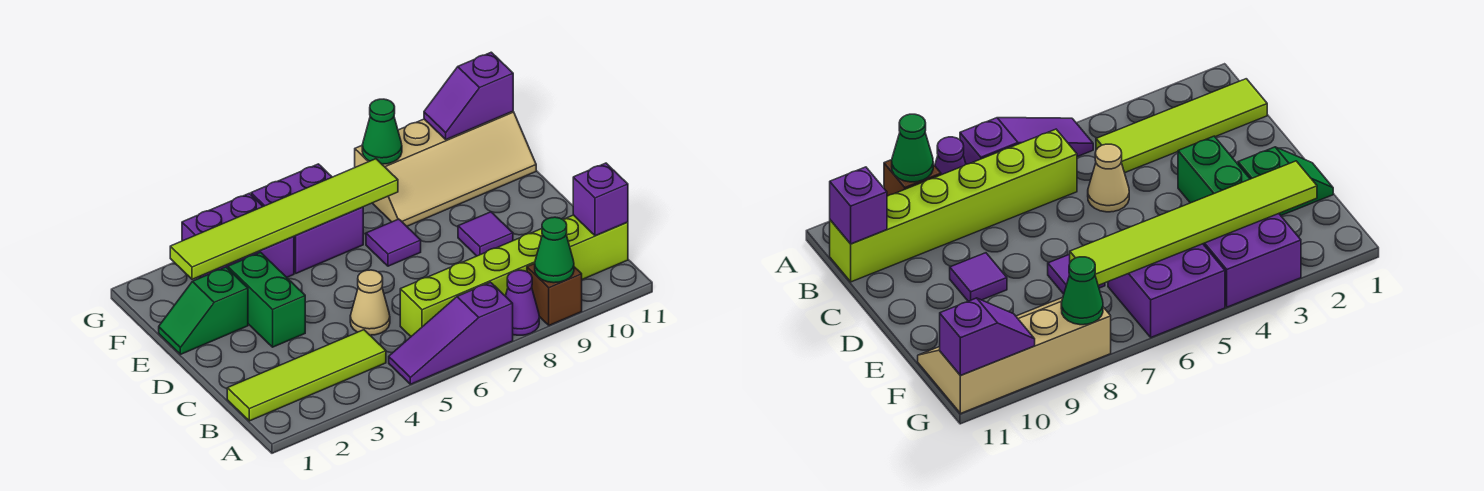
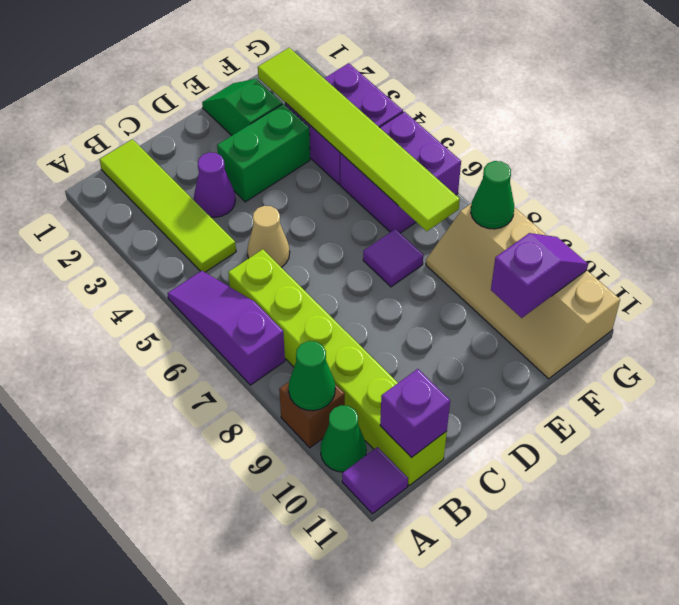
purple cone A8 level 1 -> purple cone C3 level 1
none -> green cone A10 level 1
purple tile D9 level 1 -> purple tile A11 level 1
purple slope G10:G11 level 2 top 11 -> purple slope F10:G10 level 2 top F

